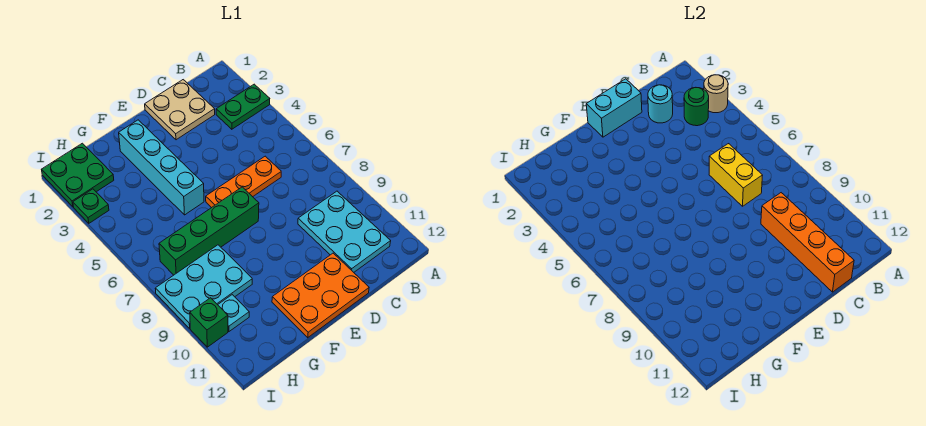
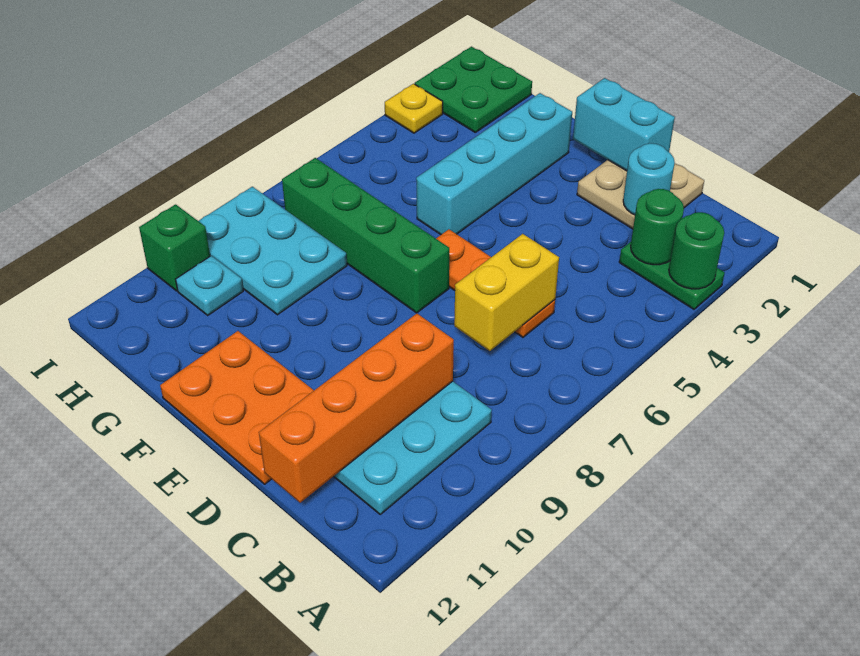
tan round brick A3 level 2 -> green round brick A3 level 2
green plate I3 level 1 -> yellow plate I3 level 1

